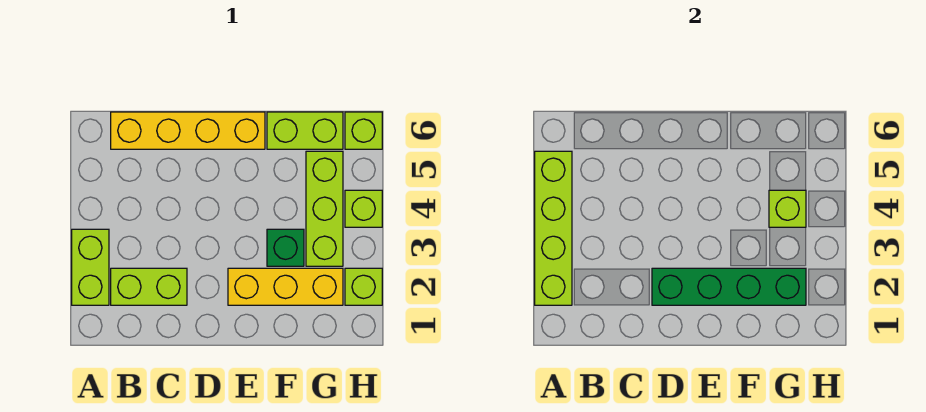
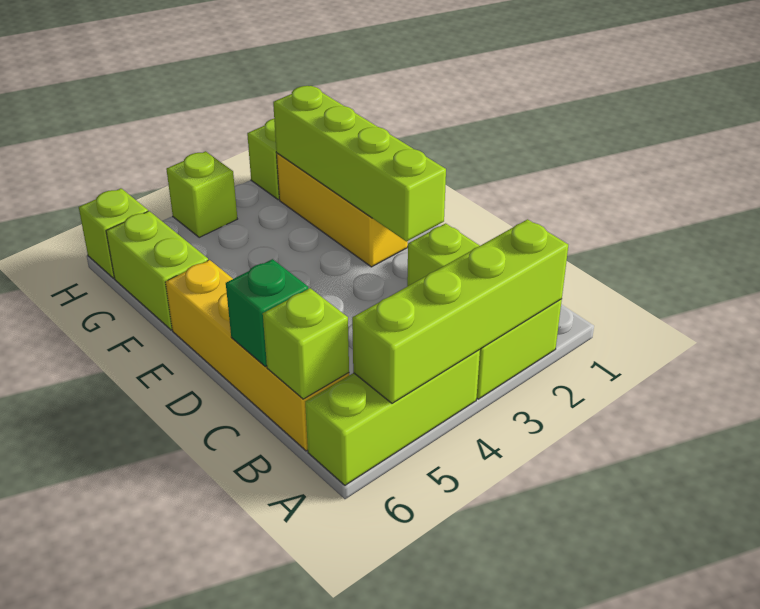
green brick D2:G2 level 2 -> lime brick D2:G2 level 2
green brick F3 level 1 -> green brick C6 level 2
lime brick G3:G5 level 1 -> lime brick A4:A6 level 1
lime brick G4 level 2 -> lime brick B6 level 2

